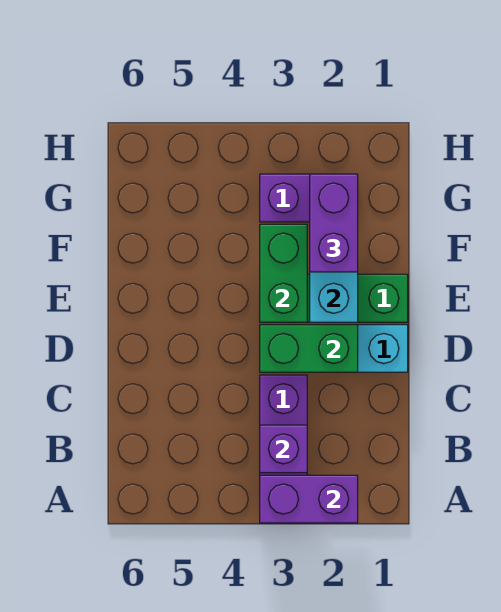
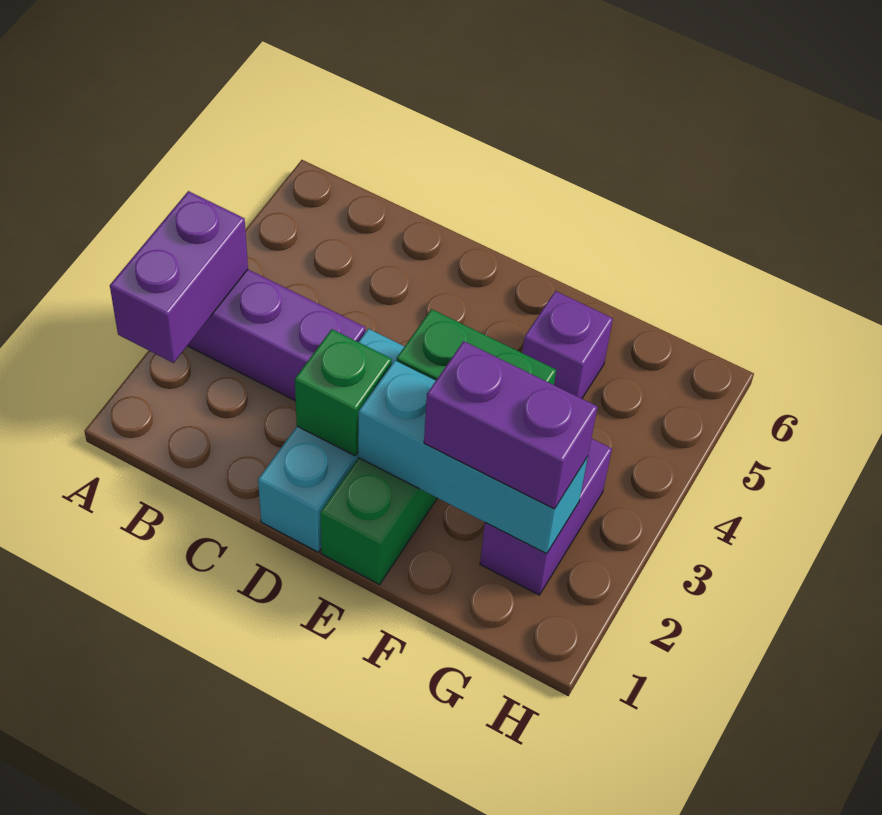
purple brick B3 level 2 -> purple brick F5 level 1
green brick D2:D3 level 2 -> green brick D2 level 2

